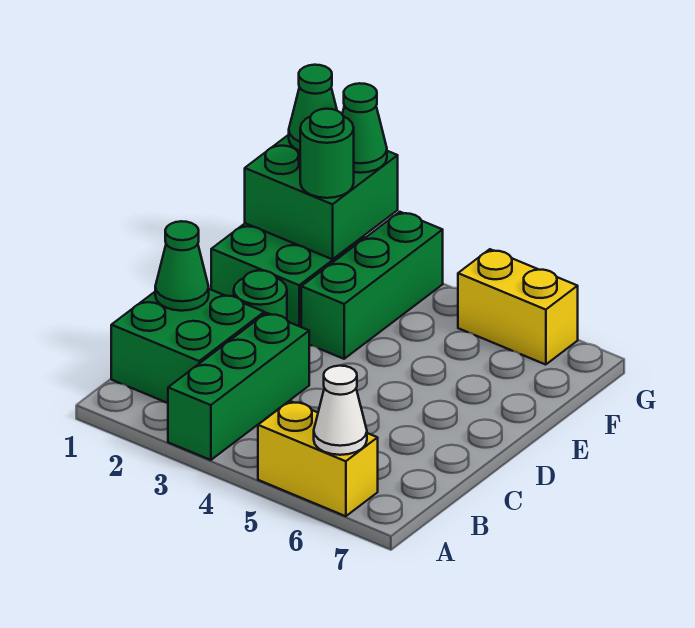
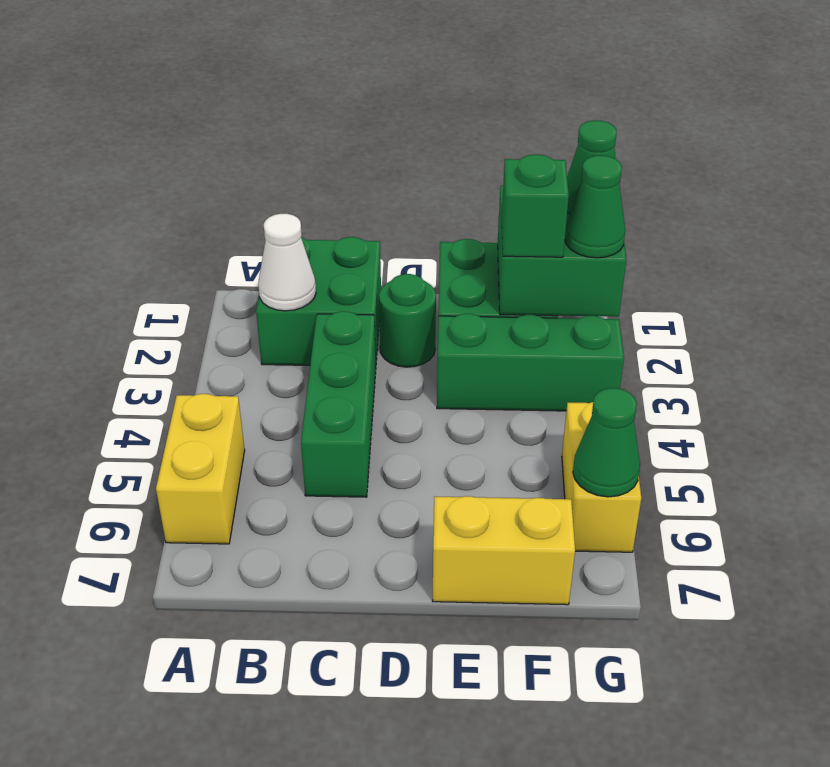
green brick A3:C3 level 1 -> green brick C3:C5 level 1
white cone A6 level 2 -> white cone B2 level 2
green cone C1 level 2 -> green cone G6 level 2
none -> yellow brick E7:F7 level 1
green round brick F2 level 3 -> green brick F2 level 3

